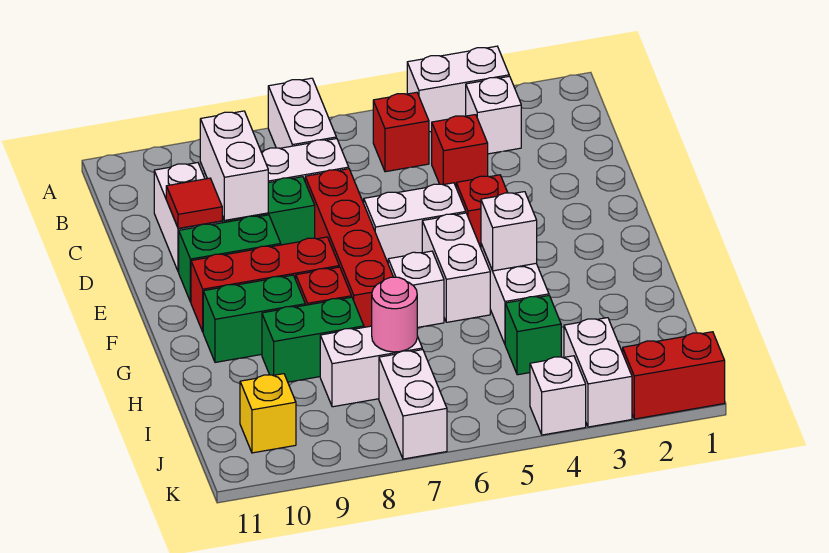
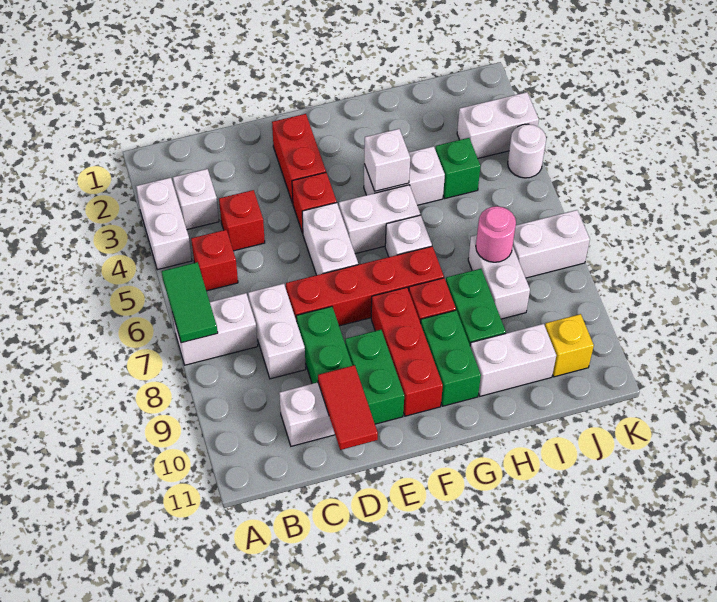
none -> green tile A6:A7 level 2
white brick C9:D9 level 2 -> white brick H10:I10 level 1
red tile D10 level 2 -> red tile D10:D11 level 2
red brick K1:K2 level 1 -> red brick E2:E3 level 1
white brick K4 level 1 -> white round brick K4 level 1

